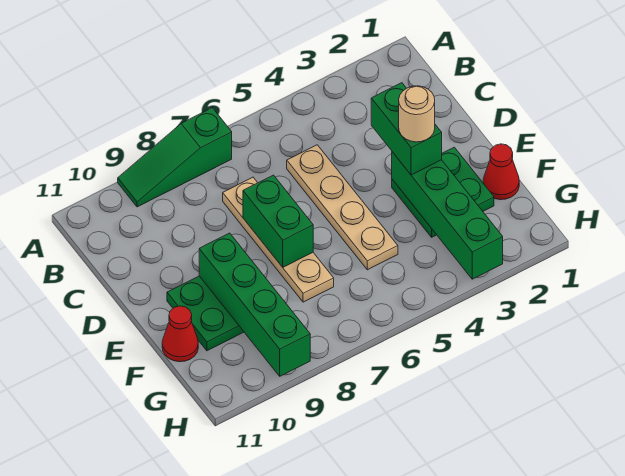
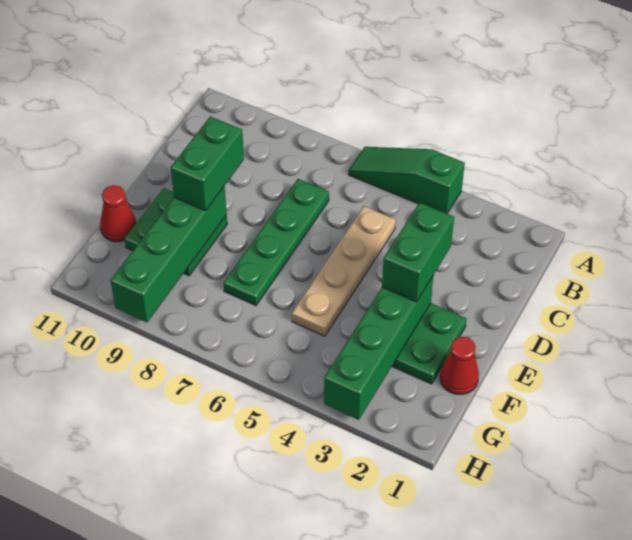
green slope A7:A9 level 1 top 7 -> green slope A4:A6 level 1 top 4
tan plate C7:F7 level 1 -> green plate C7:F7 level 1
green brick D7:E7 level 2 -> green brick D9:E9 level 3
tan round brick E3 level 4 -> none

